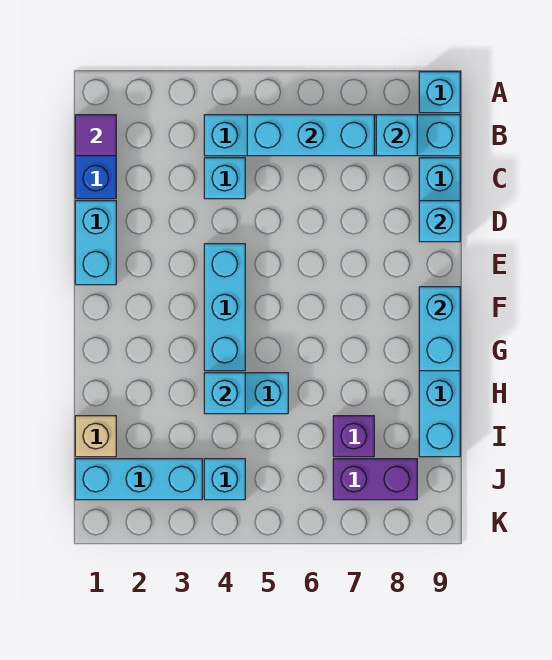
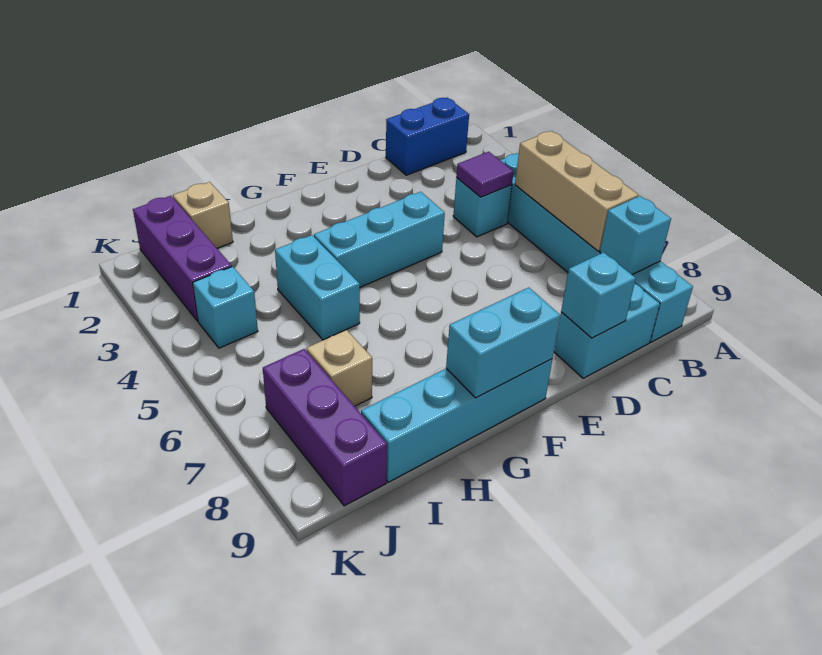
cyan brick A9 level 1 -> none
purple tile B1 level 2 -> purple tile C4 level 2
cyan brick B5:B7 level 2 -> tan brick B5:B7 level 2
cyan brick D1:E1 level 1 -> none
cyan brick H4 level 2 -> none
purple brick I7 level 1 -> tan brick I7 level 1
cyan brick J1:J3 level 1 -> purple brick J1:J3 level 1
purple brick J7:J8 level 1 -> purple brick J7:J9 level 1

